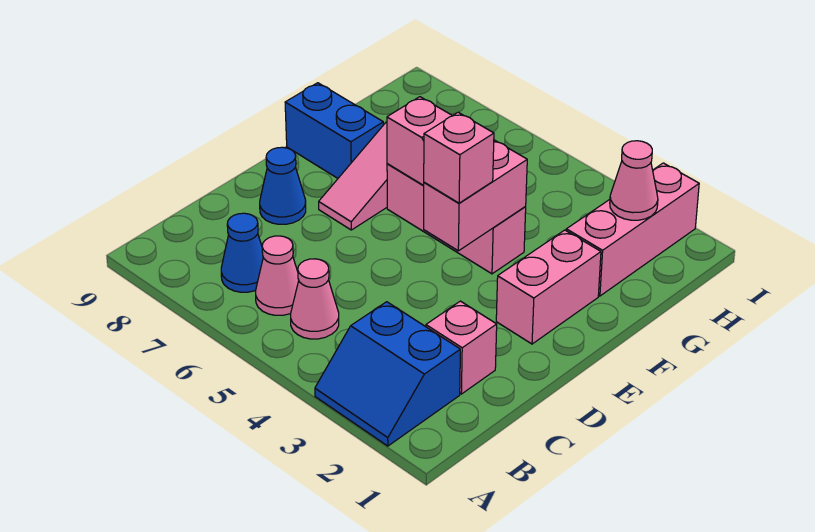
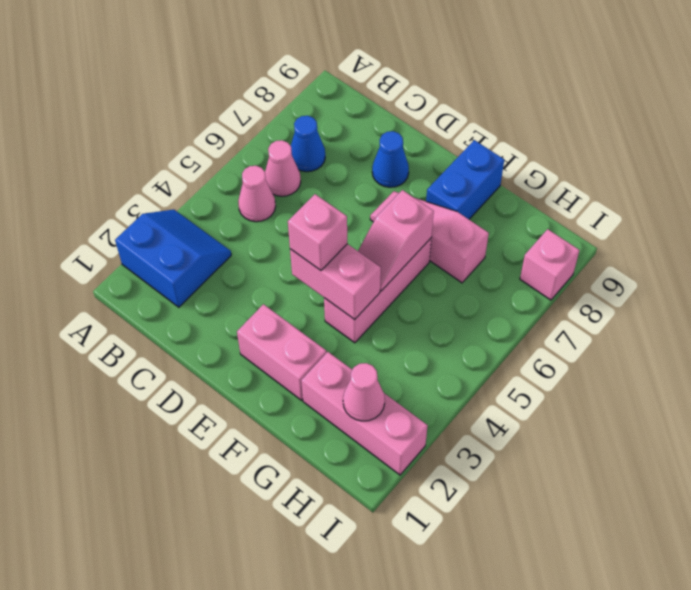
blue slope A2:B3 level 1 top B -> blue slope A2:B3 level 1 top 2
pink brick C2 level 1 -> pink brick I8 level 1

